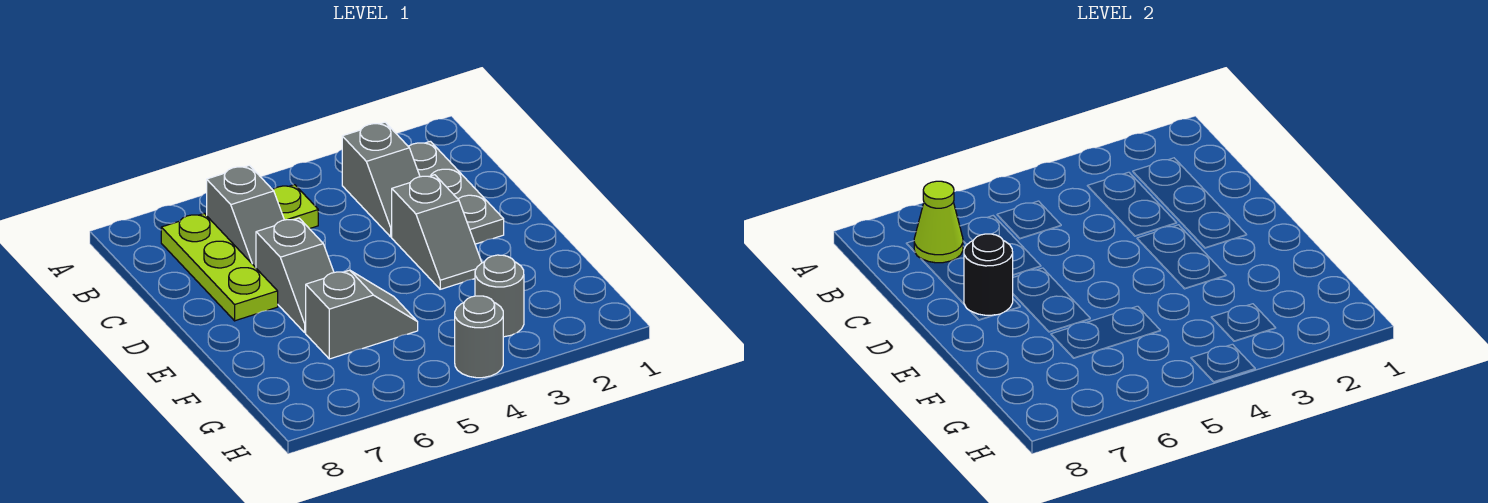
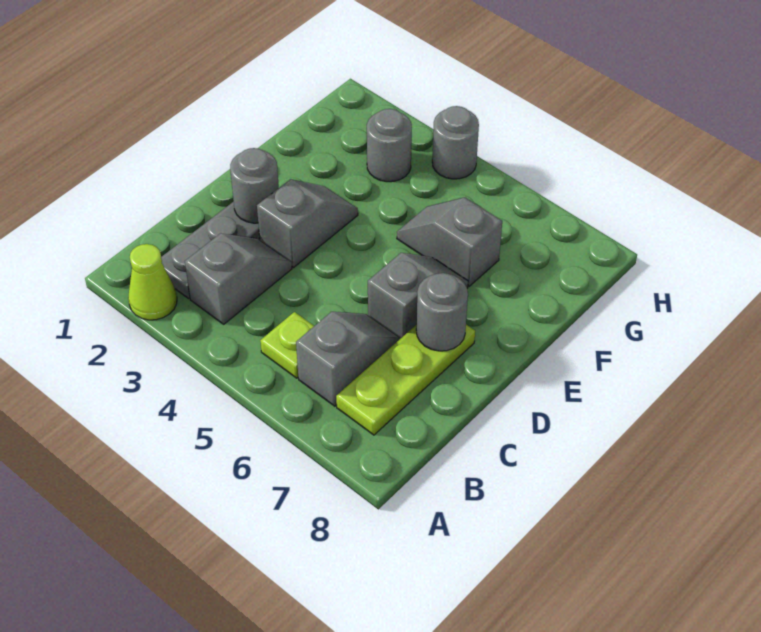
lime cone B7 level 2 -> lime cone A2 level 1
none -> grey round brick D2 level 2
black round brick D7 level 2 -> grey round brick D7 level 2

